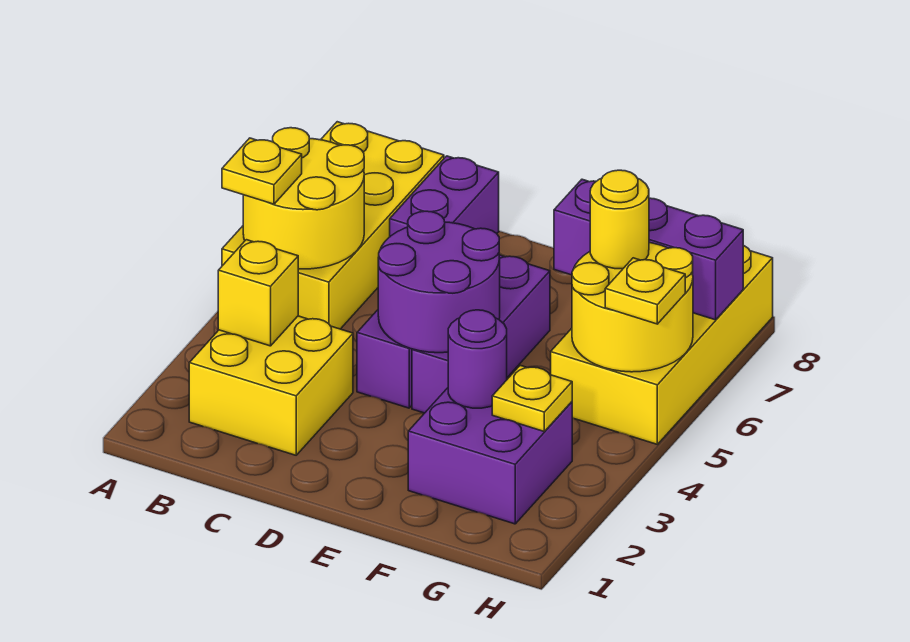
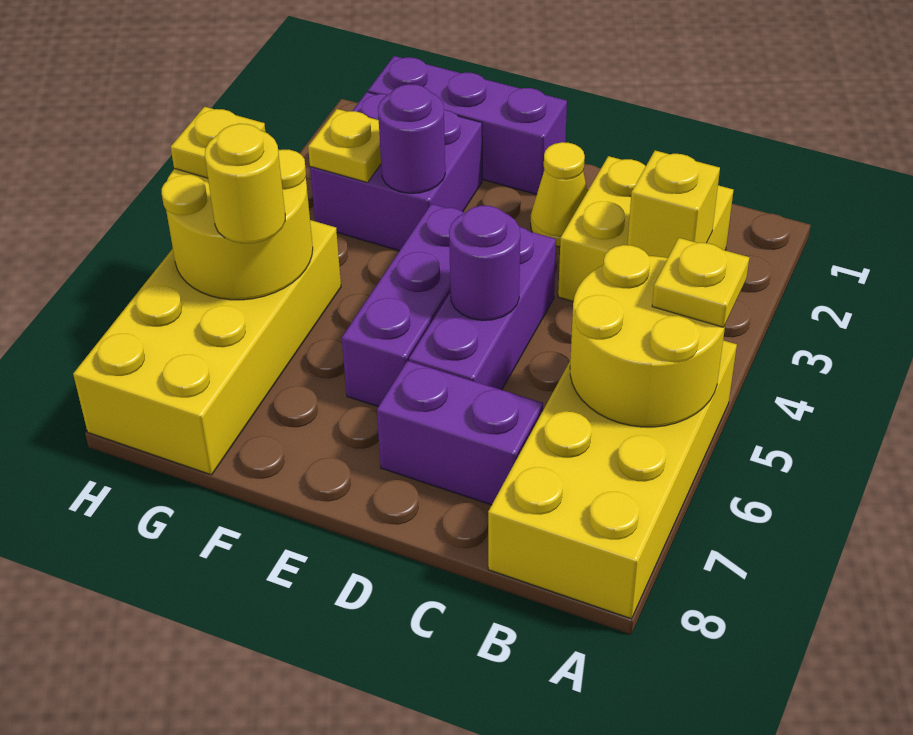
purple brick C7:C8 level 1 -> purple brick C7:D7 level 1
none -> yellow cone D2 level 1
purple round brick D4:E5 level 2 -> purple round brick D5 level 2
purple brick F7:H7 level 2 -> purple brick E1:G1 level 1

